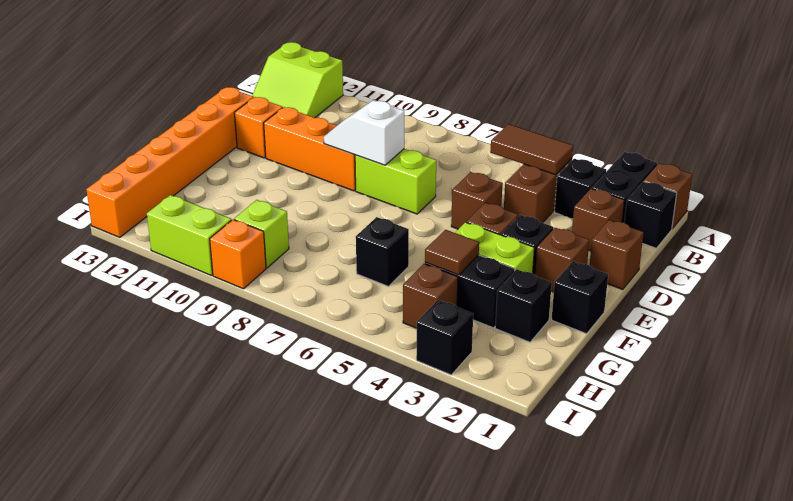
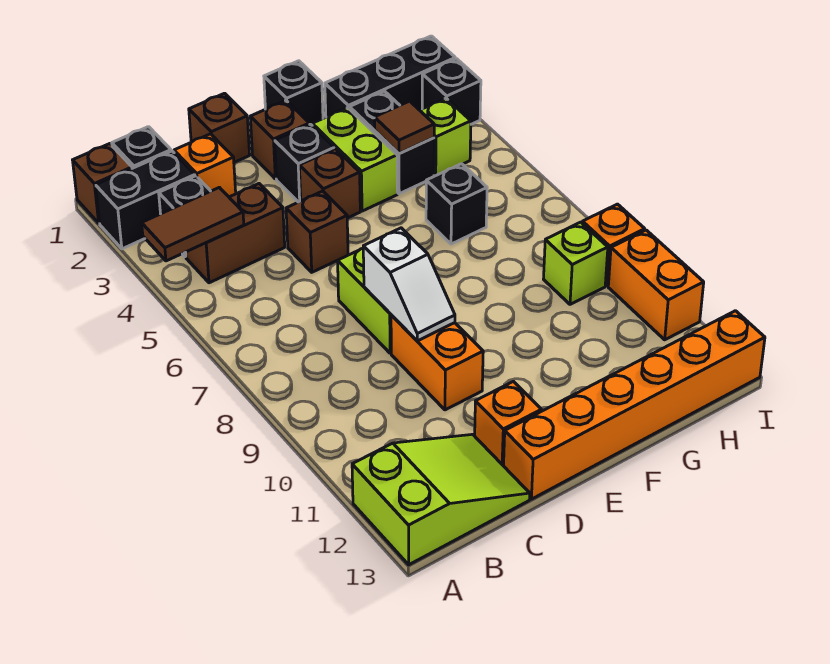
lime slope A12:B13 level 1 top A -> lime slope A12:C13 level 1 top A
brown tile B4:B5 level 2 -> brown tile A4:B4 level 2
brown brick C2 level 1 -> orange brick C2 level 1
orange brick D9:D11 level 1 -> orange brick D9:D10 level 1
black brick G2 level 1 -> black brick G2:I2 level 1
brown brick H4 level 1 -> lime brick H4 level 1
lime brick I10:I11 level 1 -> orange brick I10:I11 level 1

